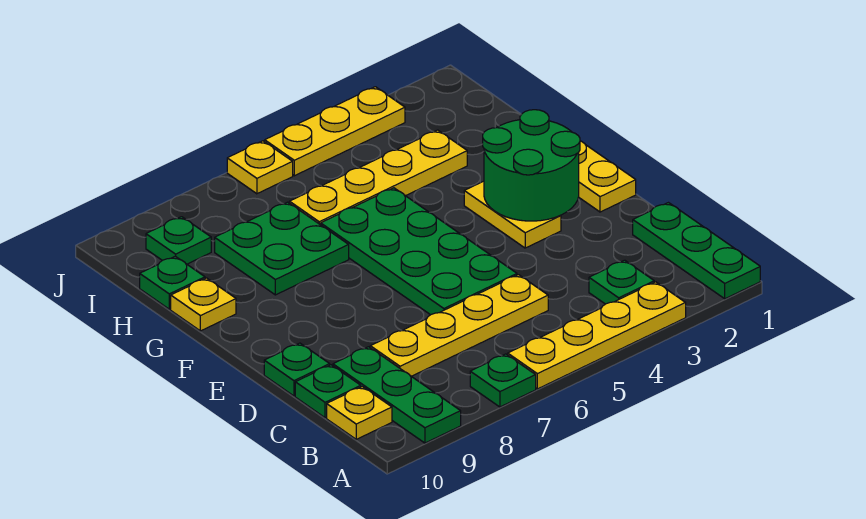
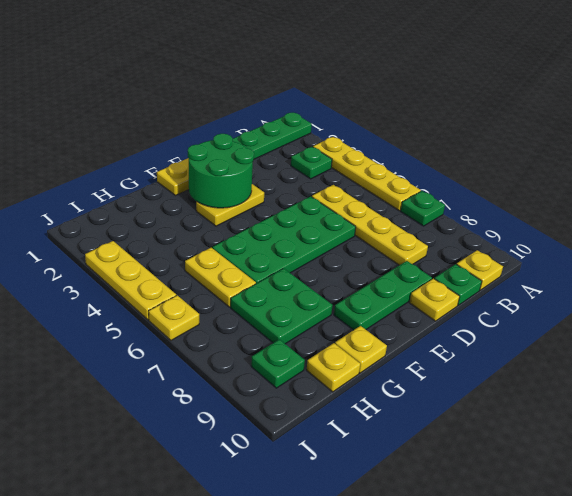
green plate A9:C9 level 1 -> green plate D9:F9 level 1
green plate D10 level 1 -> yellow plate D10 level 1
yellow plate H3:H6 level 1 -> yellow plate H5:H6 level 1
green plate H10 level 1 -> yellow plate H10 level 1

